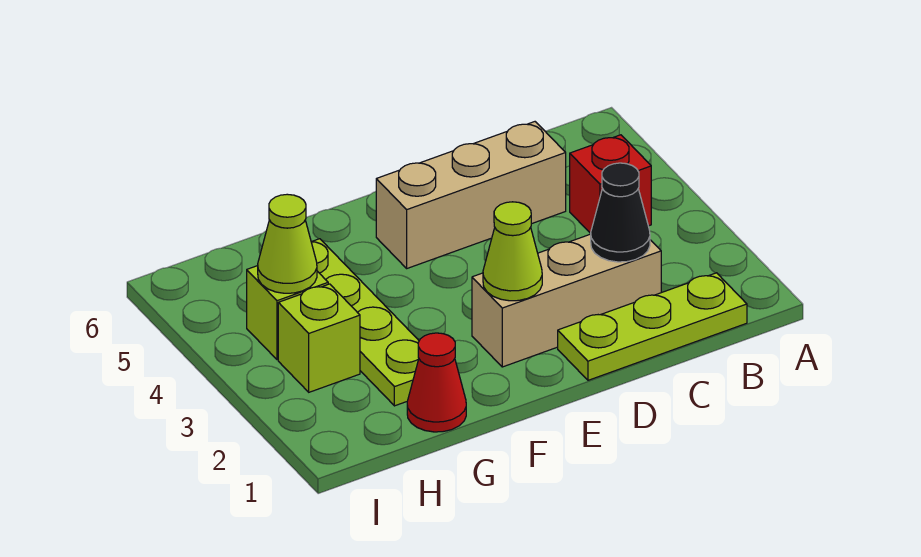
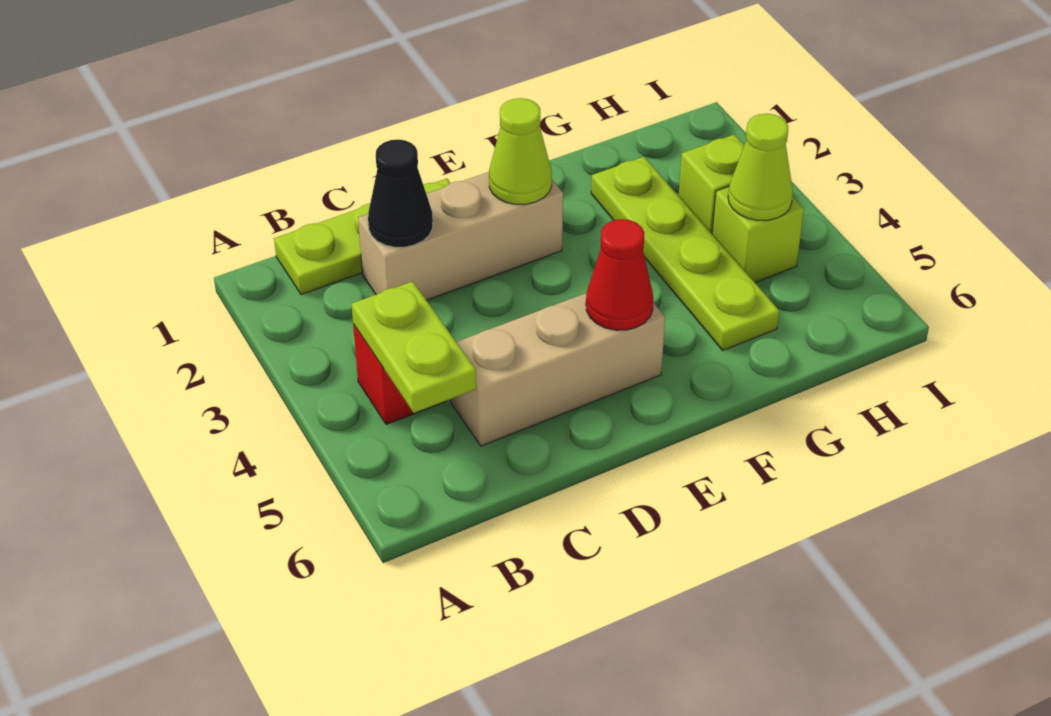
none -> lime plate B4:B5 level 2
red cone G1 level 1 -> red cone E5 level 2

